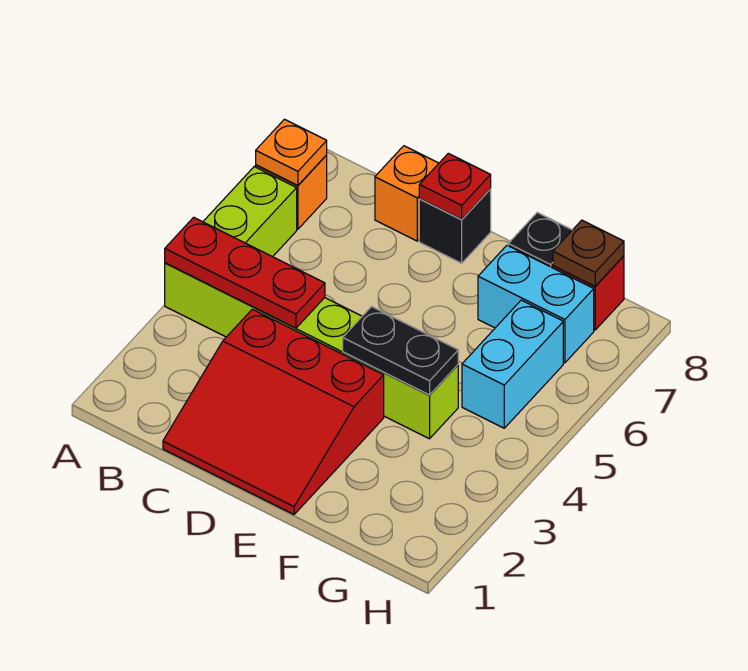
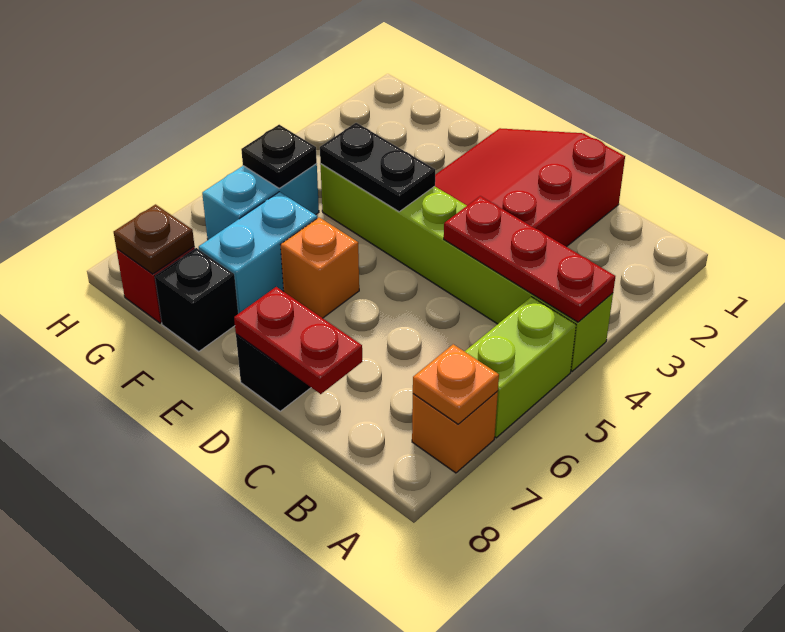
red slope C1:E3 level 1 top 3 -> red slope C1:E3 level 1 top C
orange brick C8 level 1 -> orange brick E6 level 1
red plate D8 level 2 -> red plate C8:D8 level 2
cyan brick F7:G7 level 1 -> cyan brick F6:F7 level 1
none -> black plate G5 level 2

